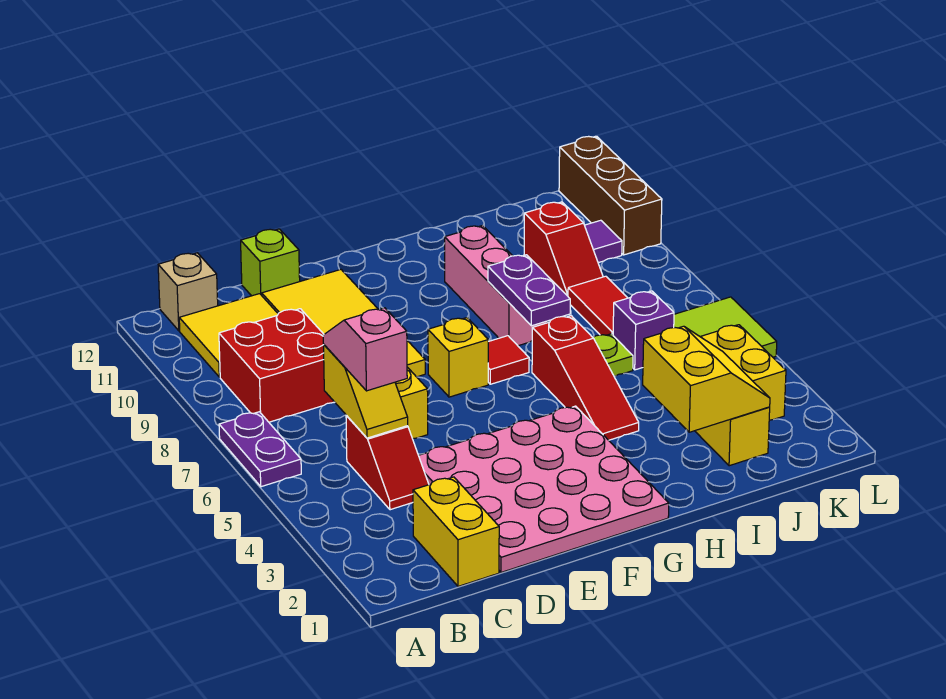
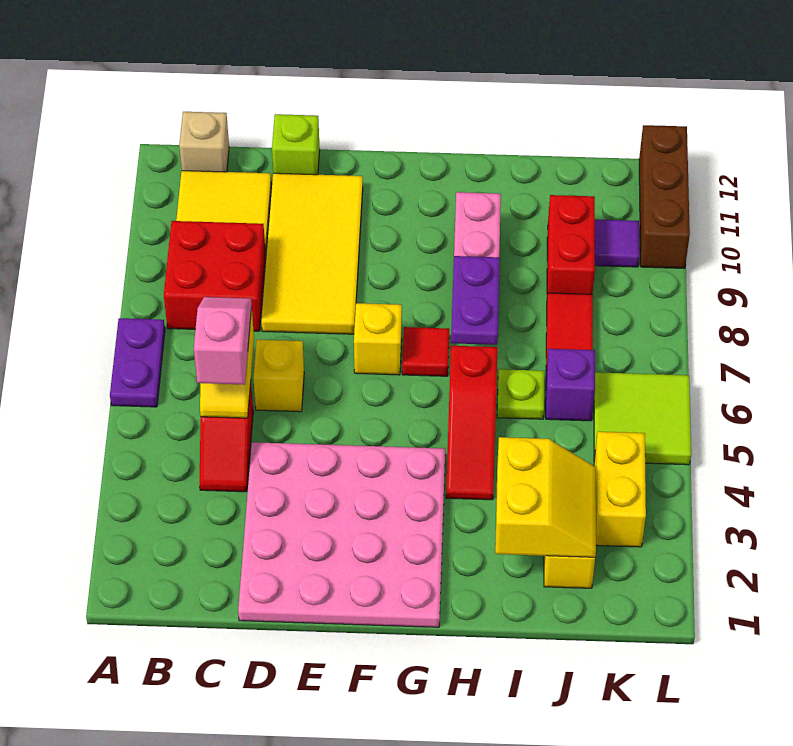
yellow brick C1:C2 level 1 -> none
red slope J9:J10 level 1 top 10 -> red brick J9:J10 level 1

